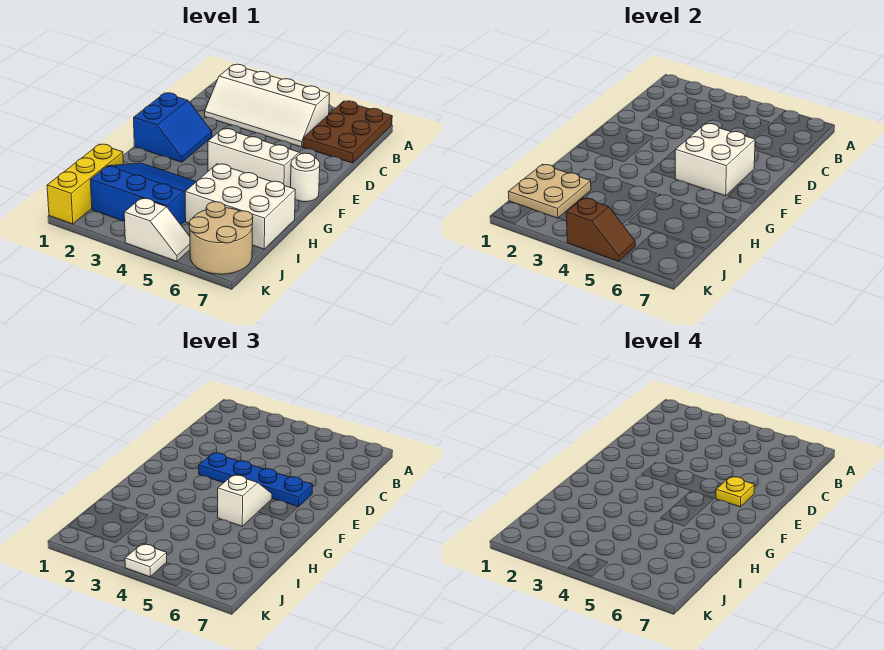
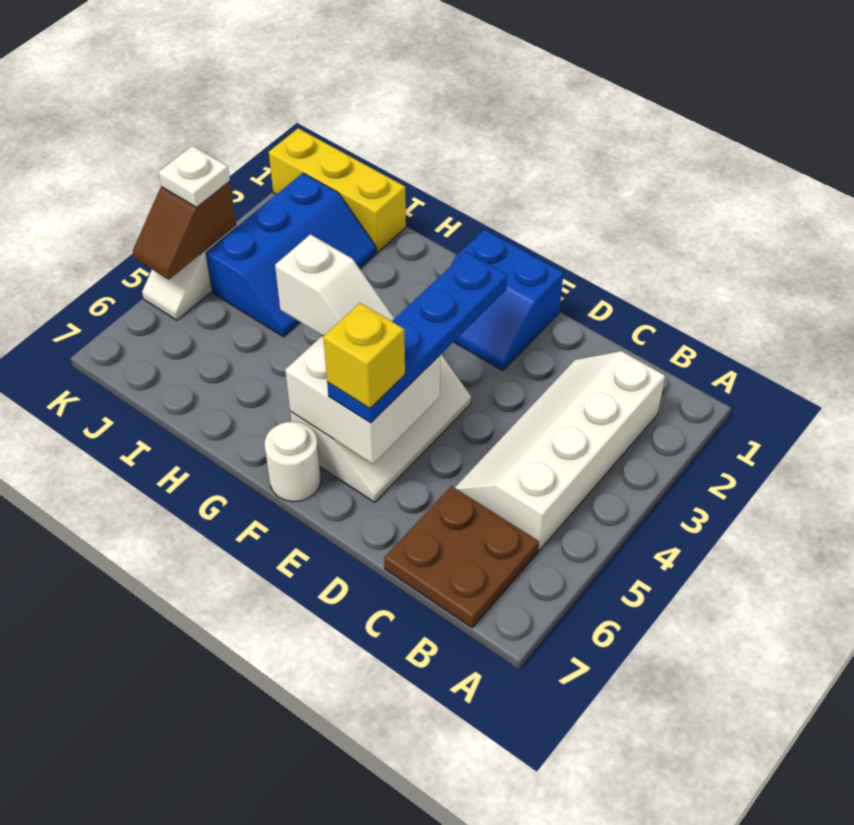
brown plate A6:C7 level 1 -> brown plate B6:C7 level 1
yellow plate E6 level 4 -> yellow brick E6 level 4
blue slope H2:J4 level 1 top J -> blue slope I2:J4 level 1 top J
white brick H5:I7 level 1 -> none
tan plate I1:J2 level 2 -> none
tan round brick J6:K7 level 1 -> none

